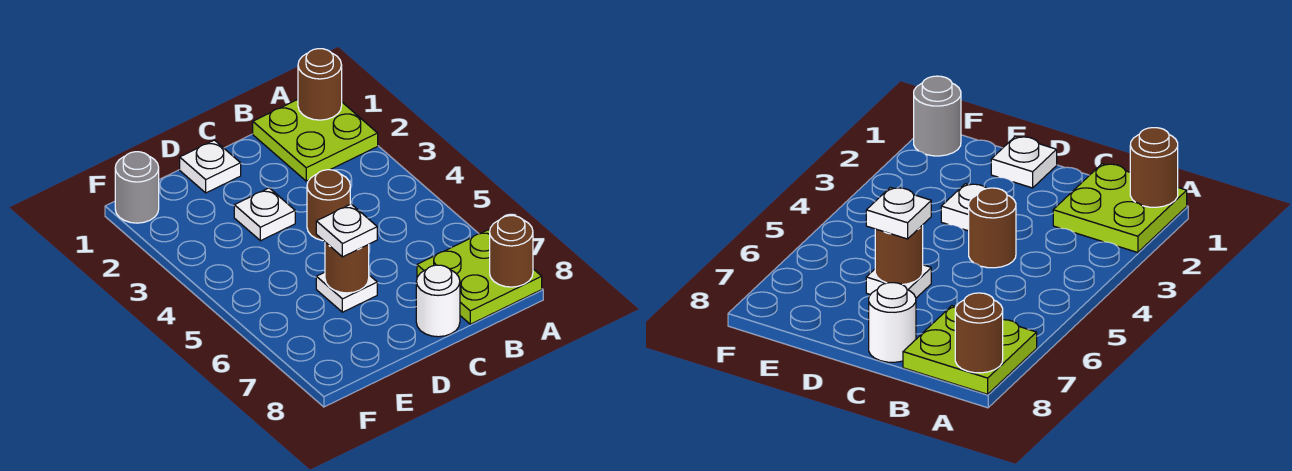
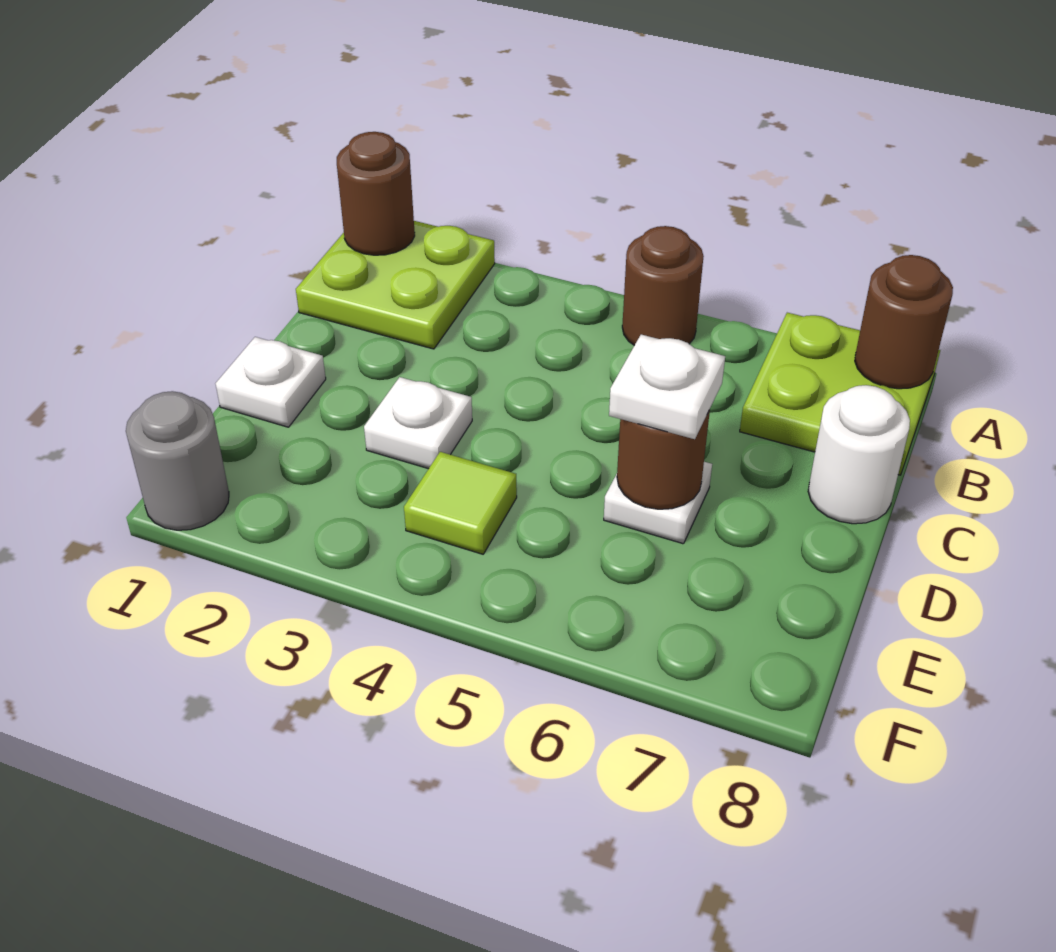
brown round brick C4 level 1 -> brown round brick A5 level 1
none -> lime tile E4 level 1

